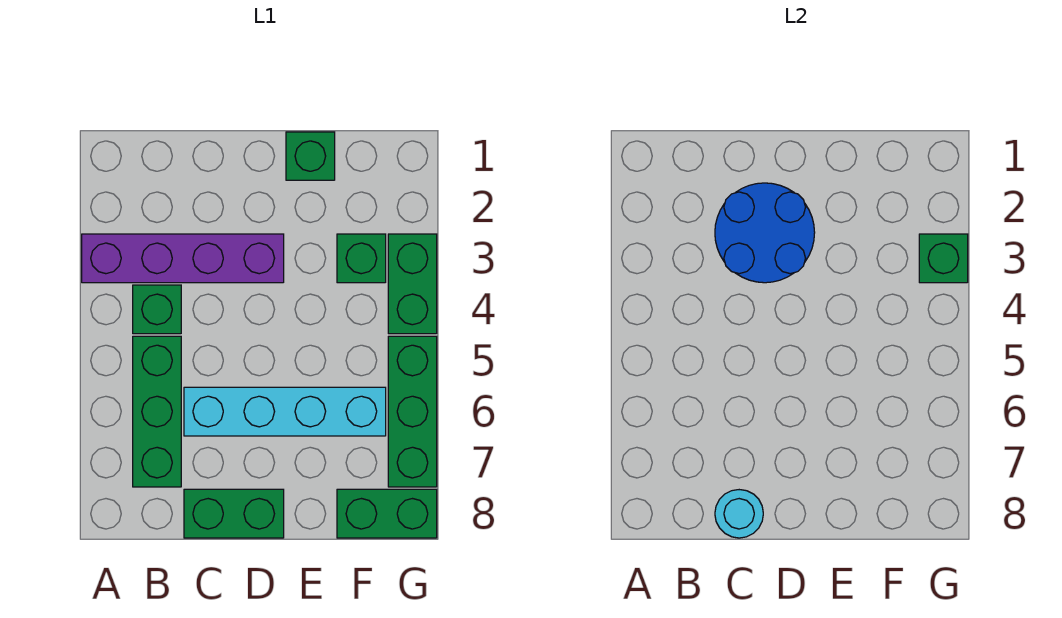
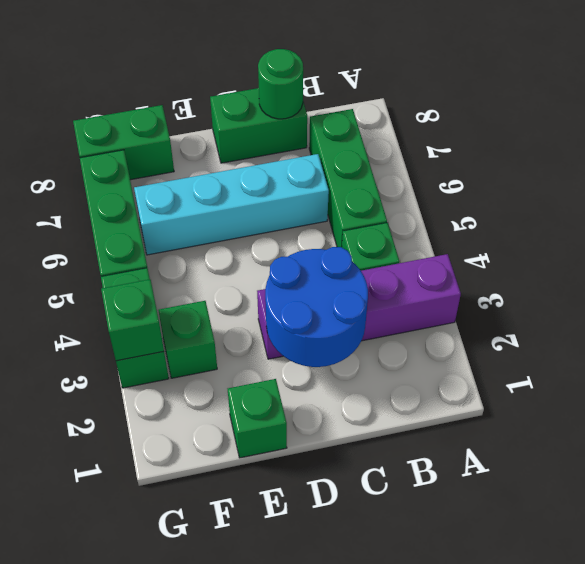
cyan round brick C8 level 2 -> green round brick C8 level 2

